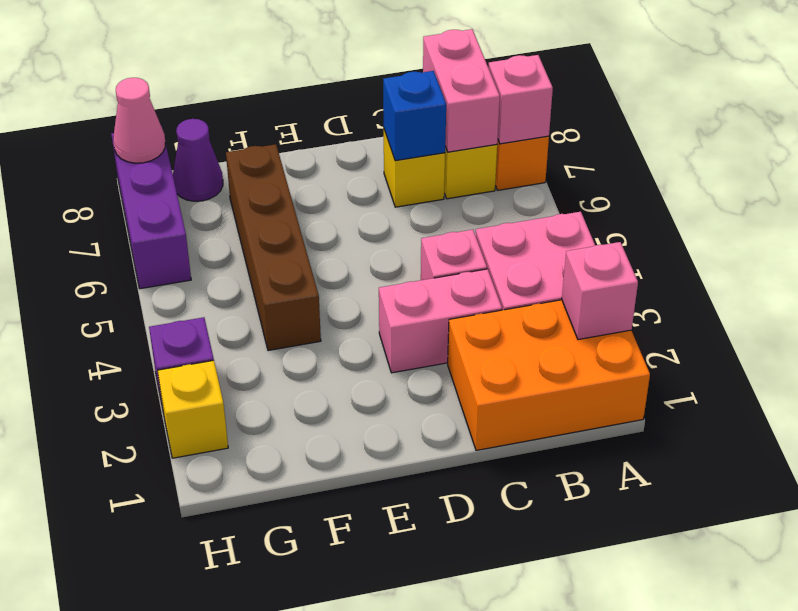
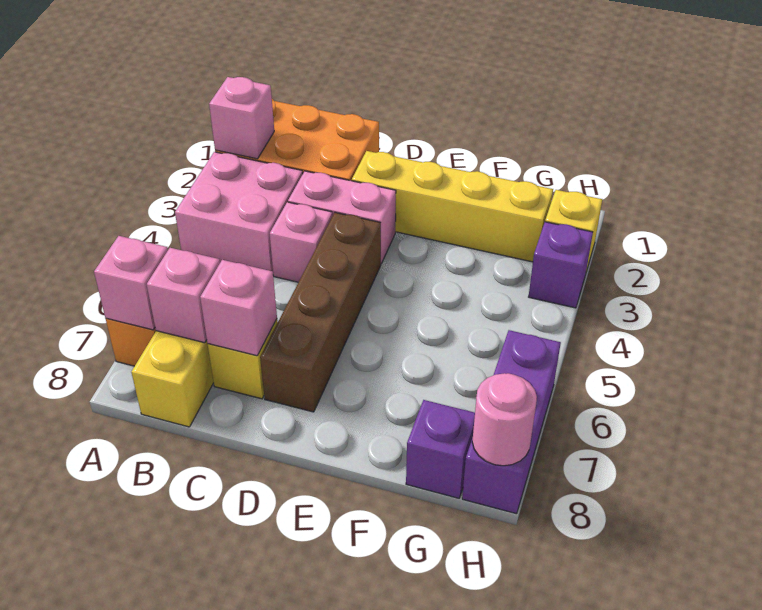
pink brick B7:B8 level 2 -> pink brick B7 level 2
blue brick C7 level 2 -> pink brick C7 level 2
none -> yellow brick D2:G2 level 1
brown brick F4:F7 level 1 -> brown brick D4:D7 level 1
purple cone G8 level 1 -> purple brick G8 level 1
pink cone H8 level 2 -> pink round brick H8 level 2

